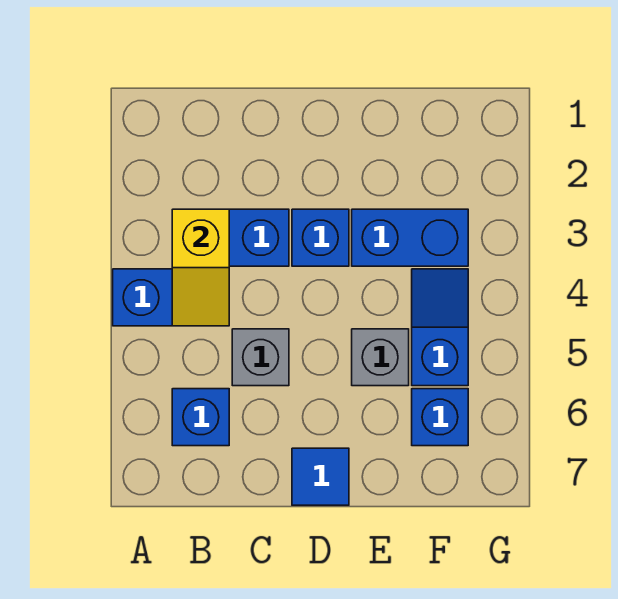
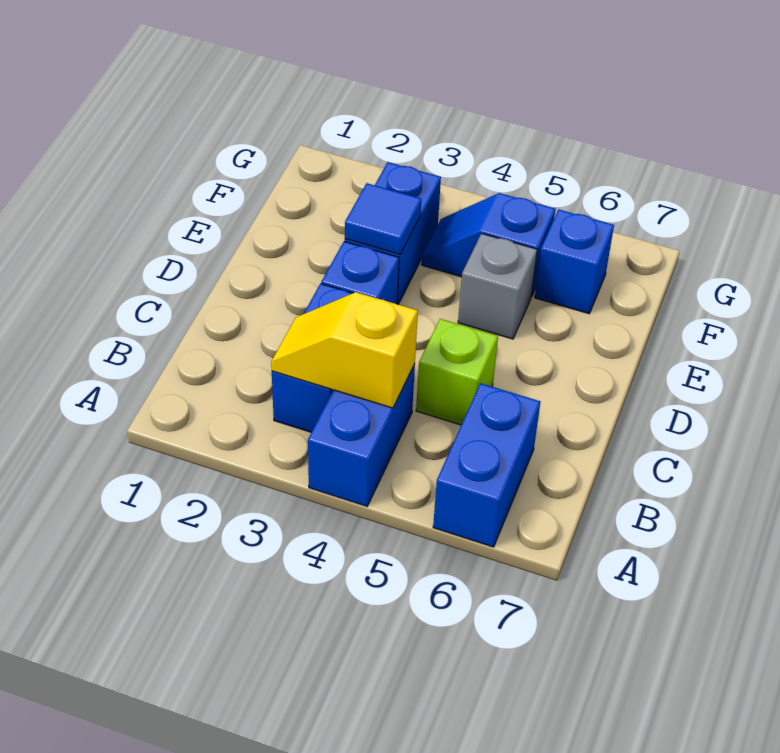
yellow slope B3:B4 level 2 top 3 -> yellow slope B3:B4 level 2 top 4
blue brick B6 level 1 -> blue brick A6:B6 level 1
grey brick C5 level 1 -> lime brick C5 level 1
blue tile D7 level 1 -> blue tile E3 level 2

